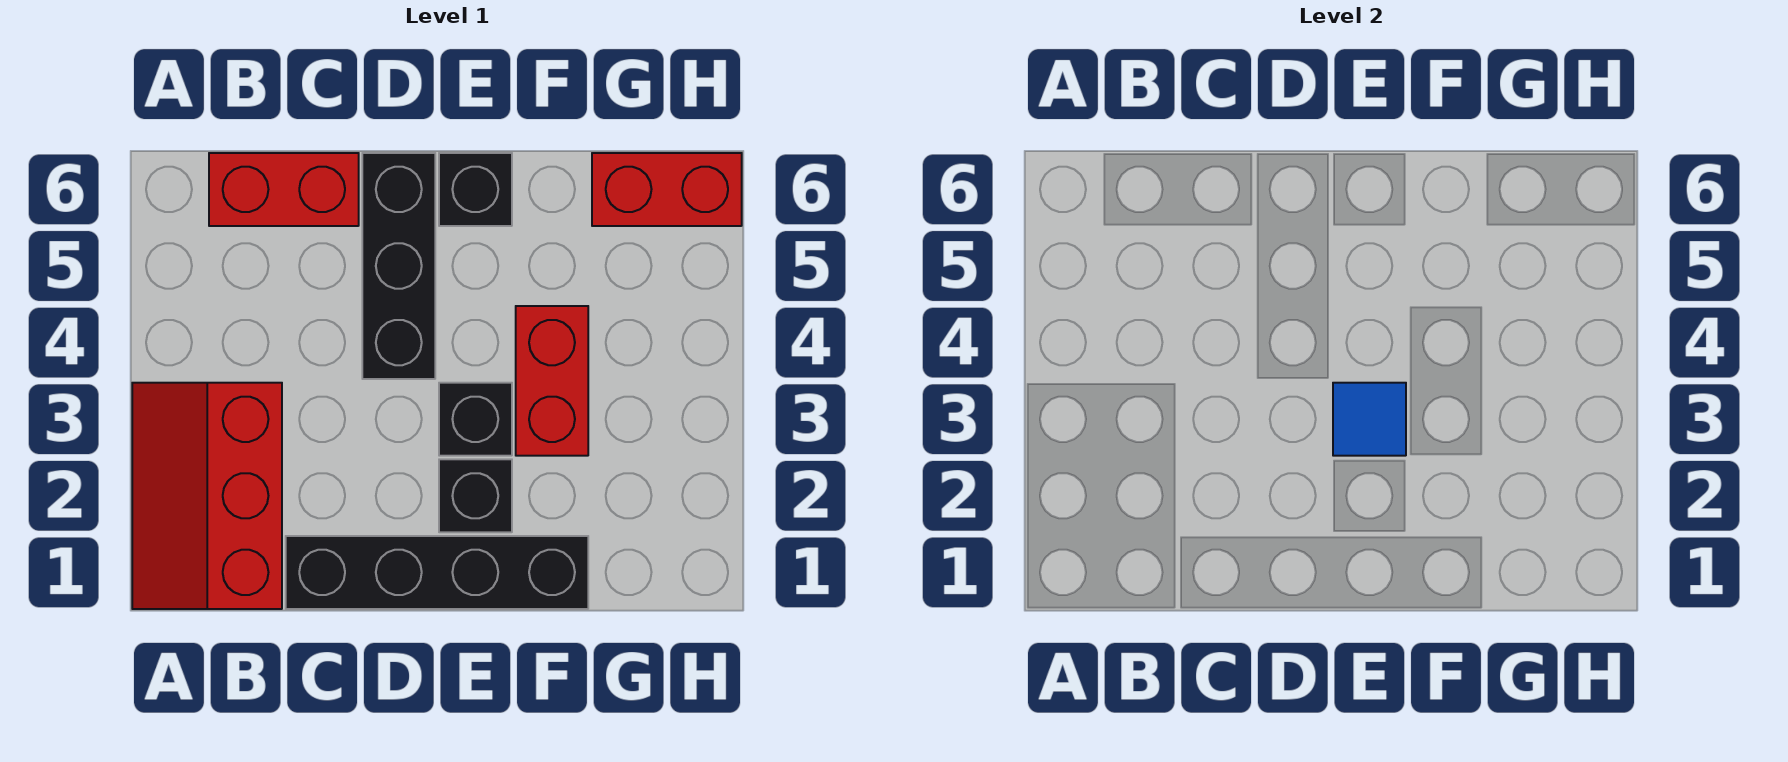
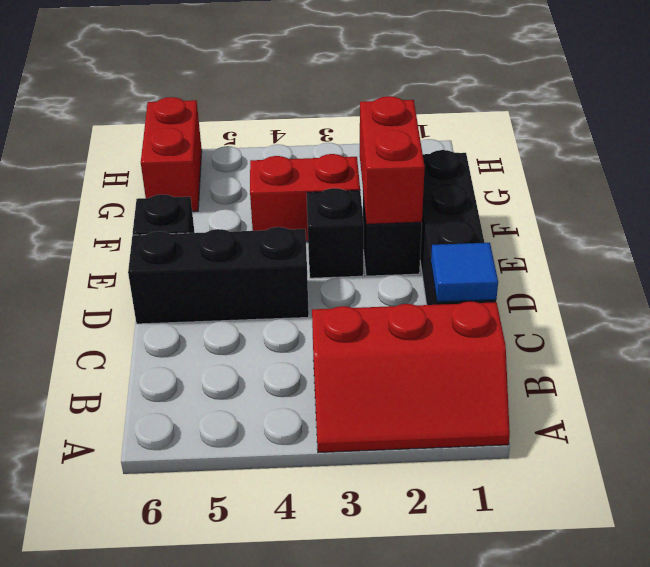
red brick B6:C6 level 1 -> red brick E2:F2 level 2
blue tile E3 level 2 -> blue tile C1 level 2

